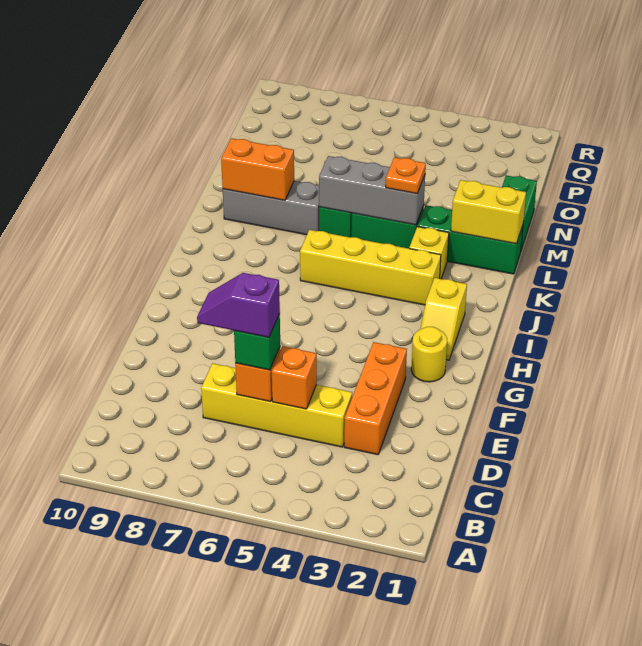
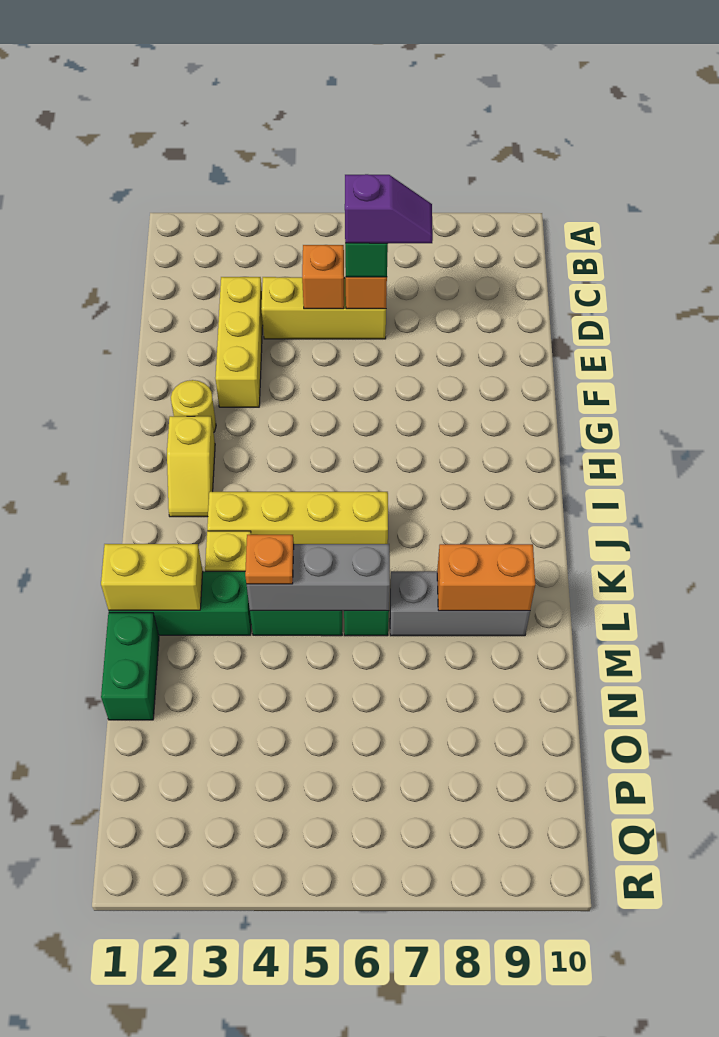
orange brick D3:F3 level 1 -> yellow brick D3:F3 level 1
yellow brick D4:D7 level 1 -> yellow brick D4:D6 level 1
yellow slope H2:I2 level 1 top I -> yellow slope H2:I2 level 1 top H

